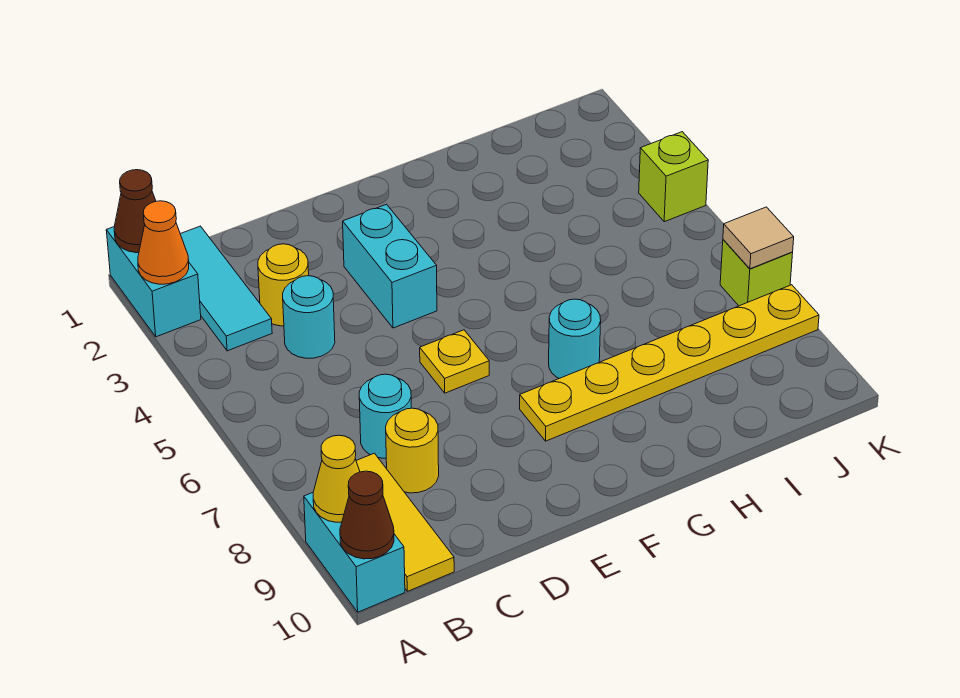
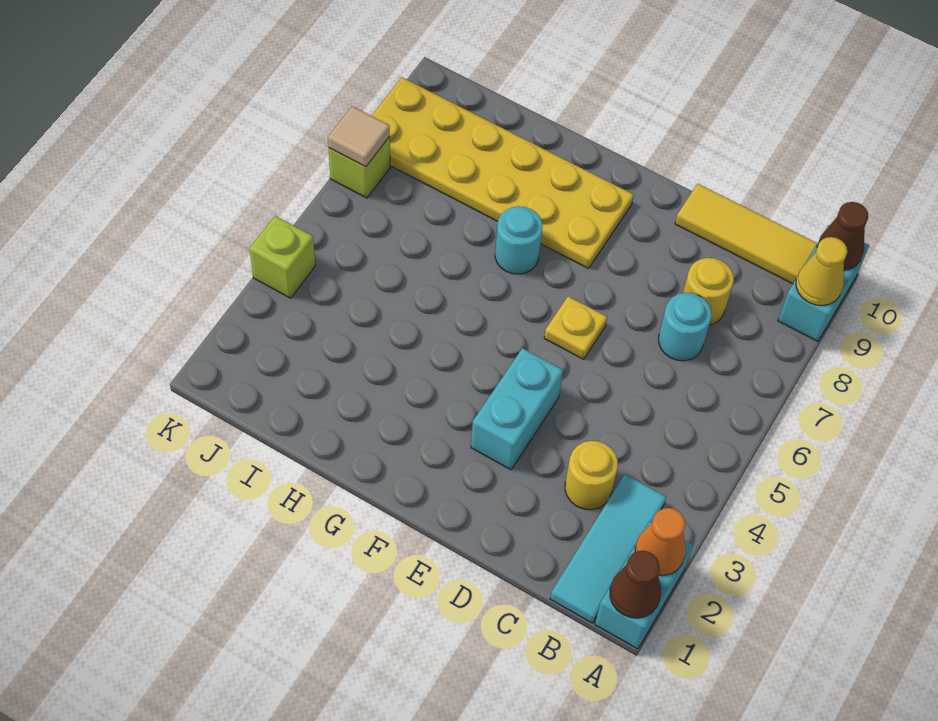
yellow tile B8:B10 level 1 -> yellow tile B10:D10 level 1
cyan round brick C4 level 1 -> none
yellow plate F8:K8 level 1 -> yellow plate F8:K9 level 1

